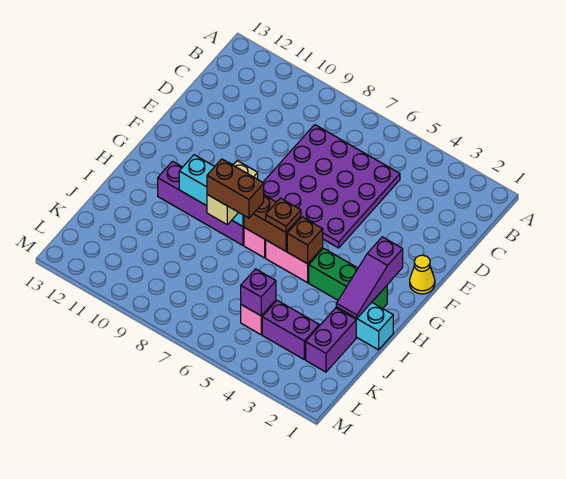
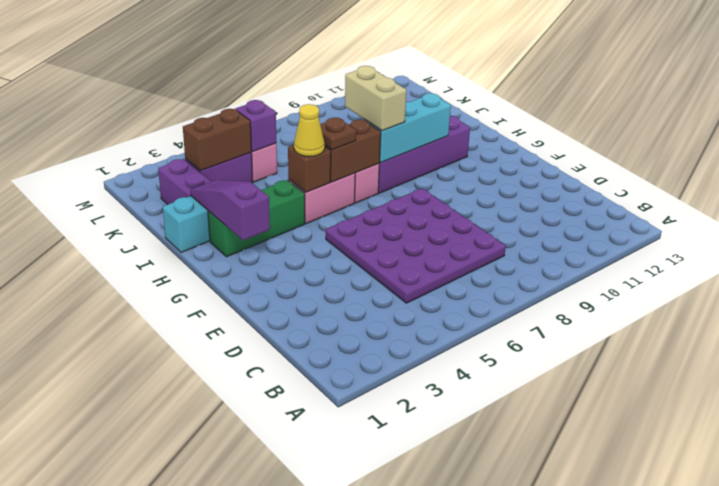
yellow cone F1 level 1 -> yellow cone H5 level 3
brown brick I7:I8 level 4 -> brown brick K3:K4 level 2

